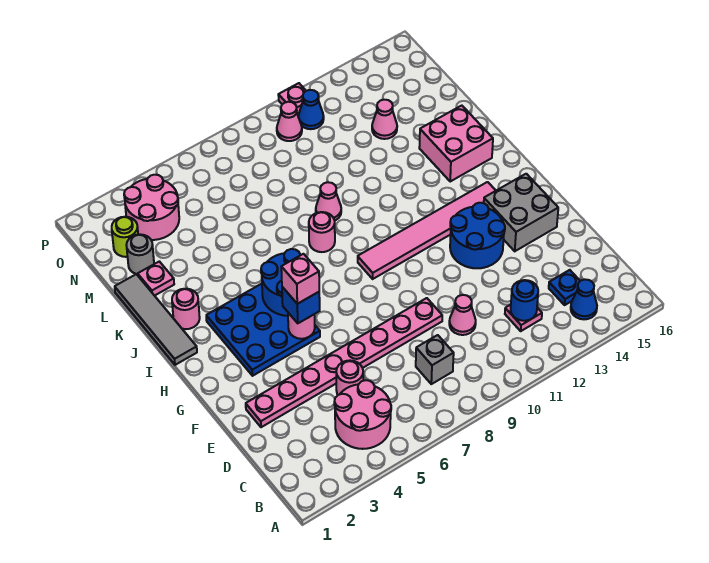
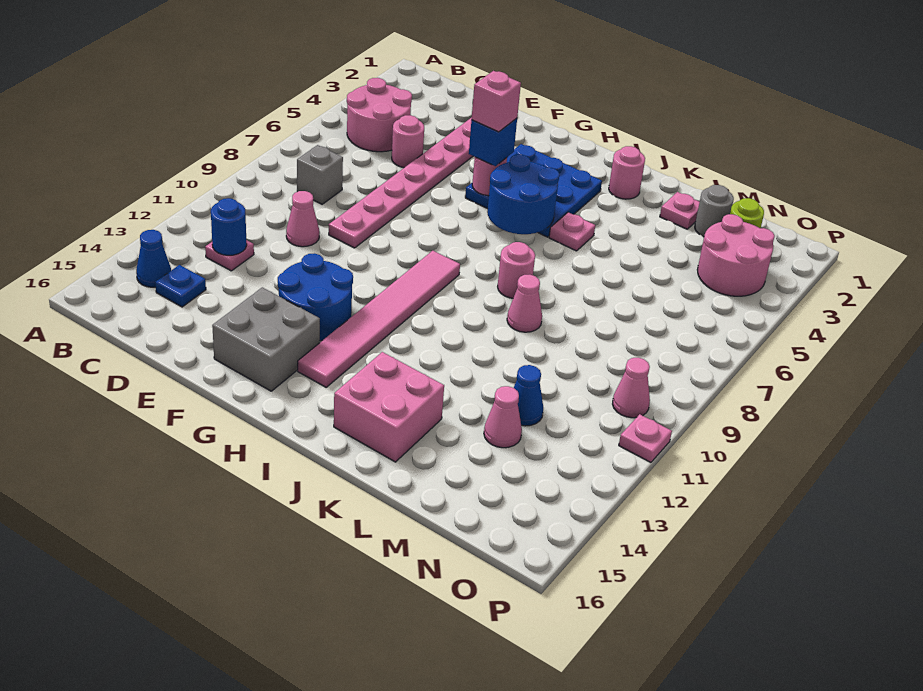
grey tile I1:L1 level 1 -> none
none -> pink plate J5 level 1
blue cone O11 level 1 -> blue cone M12 level 1

